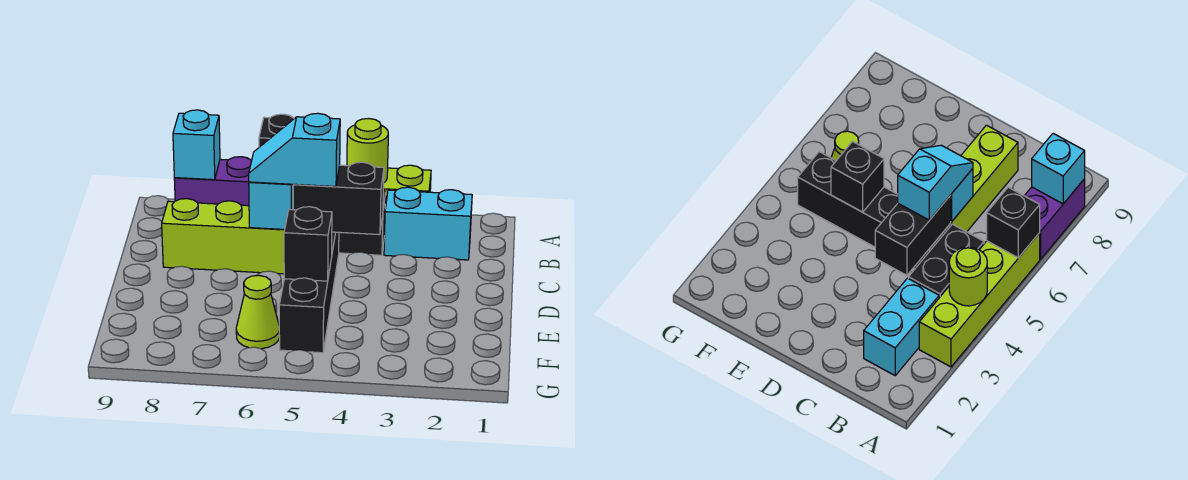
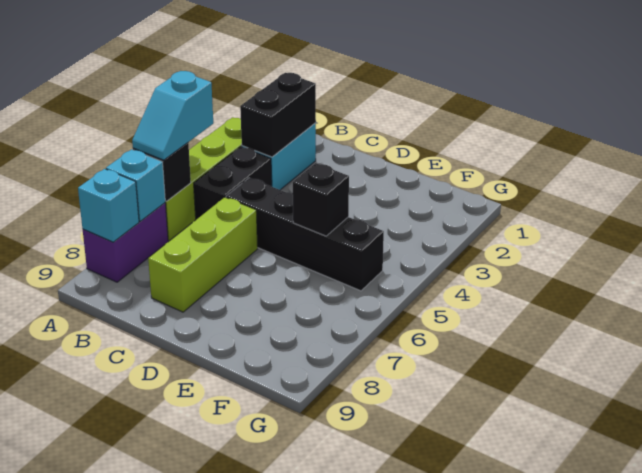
lime round brick A4 level 2 -> none
black brick C4:C5 level 2 -> black brick B2:B3 level 2
cyan slope C5:C6 level 3 top 5 -> cyan slope A5:A6 level 3 top 5
cyan brick C6 level 2 -> cyan brick A7 level 2
lime cone F6 level 1 -> none

